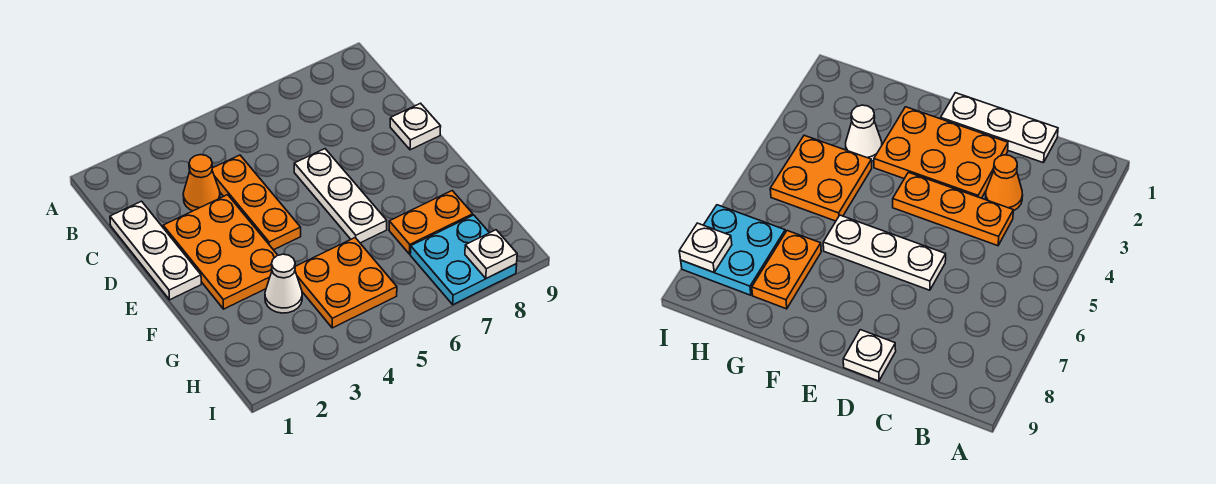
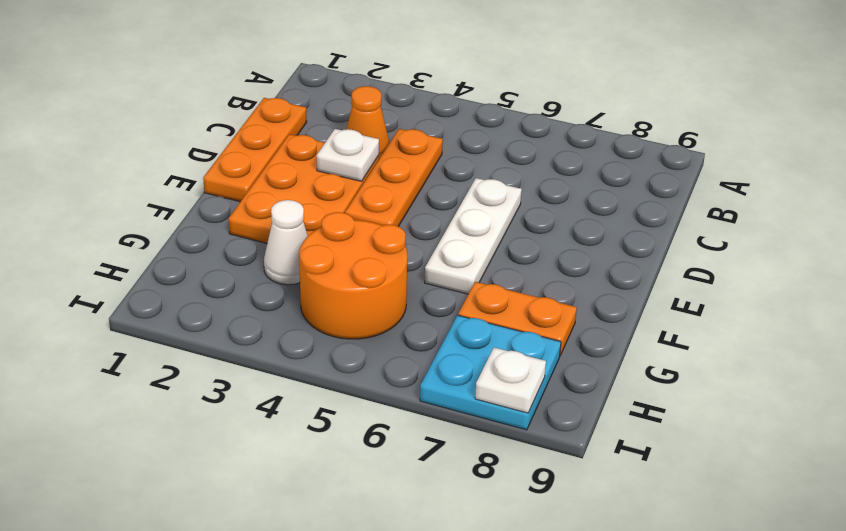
white plate C1:E1 level 1 -> orange plate C1:E1 level 1
white plate D9 level 1 -> white plate D3 level 2
orange plate G4:H5 level 1 -> orange round brick G4:H5 level 1

